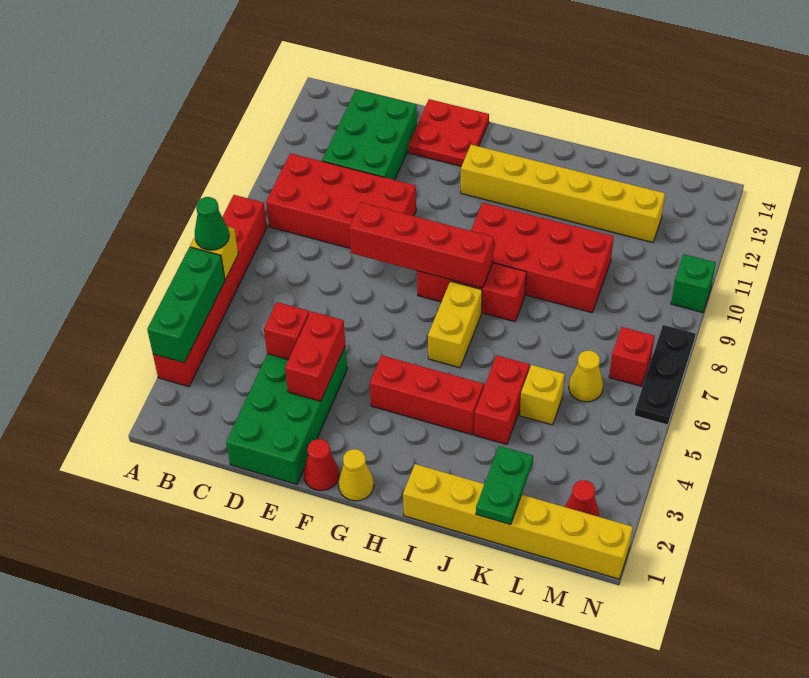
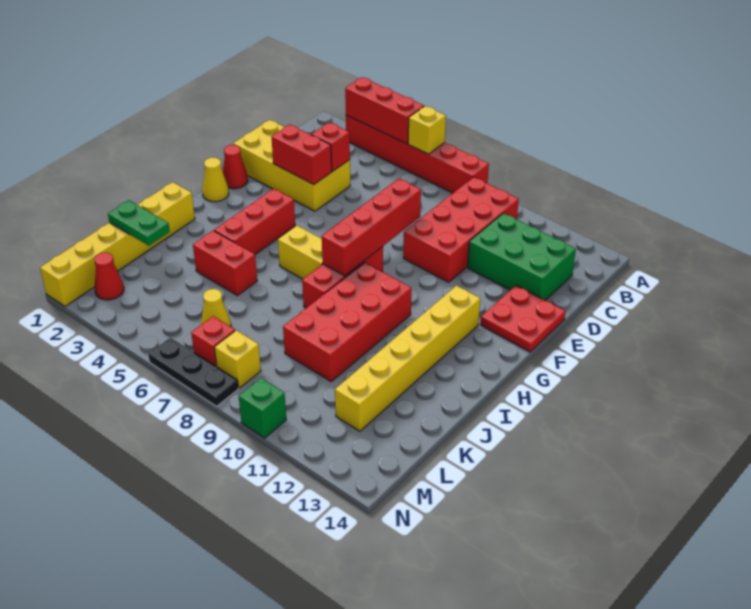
green brick A3:A5 level 2 -> red brick A3:A5 level 2
green cone A6 level 3 -> none
green brick D1:E4 level 1 -> yellow brick D1:E4 level 1
yellow brick K5 level 1 -> yellow brick M8 level 1

